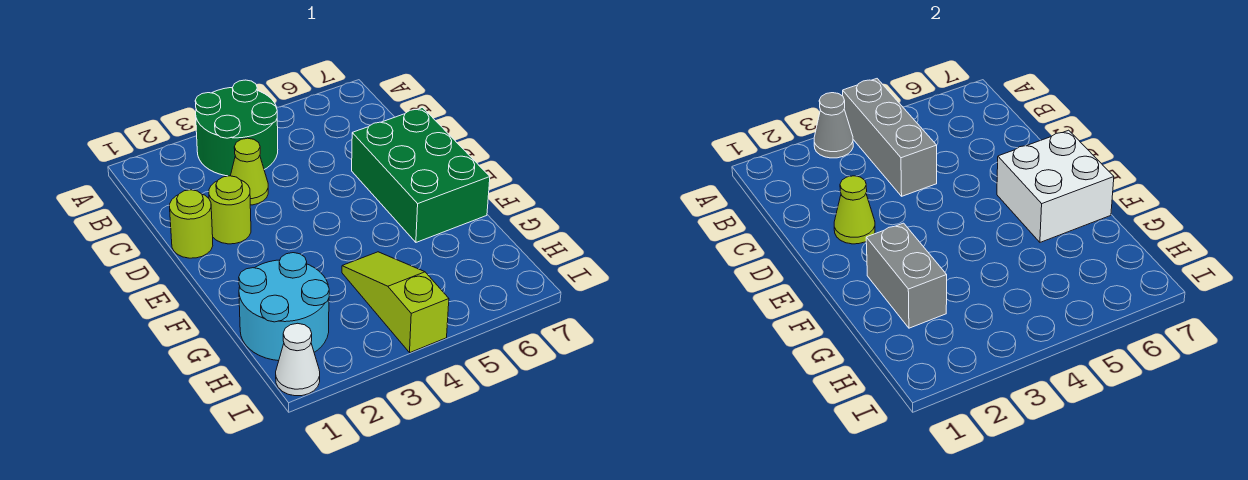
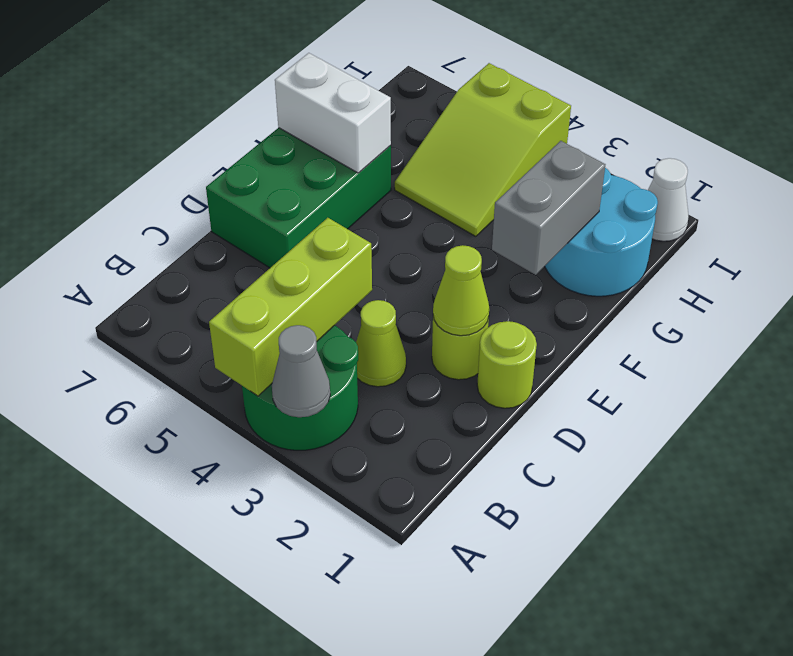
grey brick A4:C4 level 2 -> lime brick A4:C4 level 2
white brick E6:F7 level 2 -> white brick F6:F7 level 2
lime slope G4:I4 level 1 top I -> lime slope G4:I5 level 1 top I

